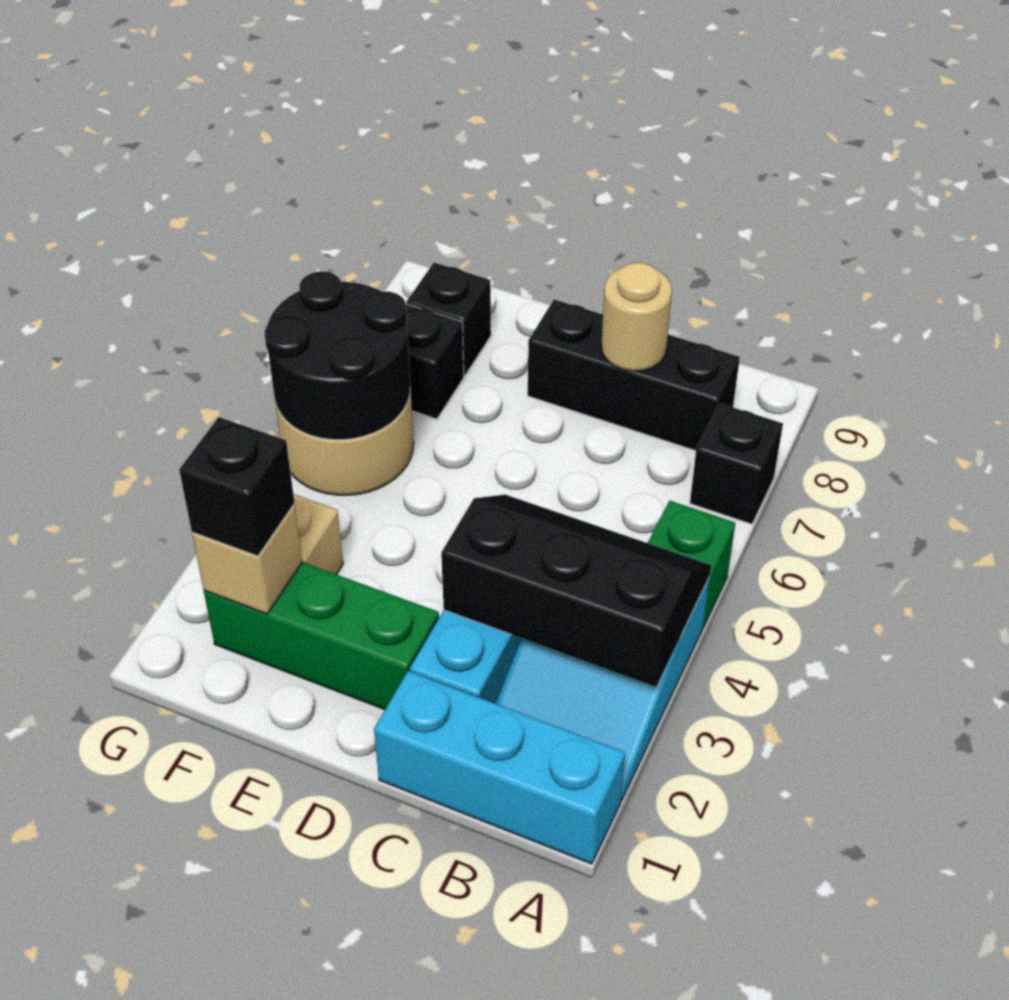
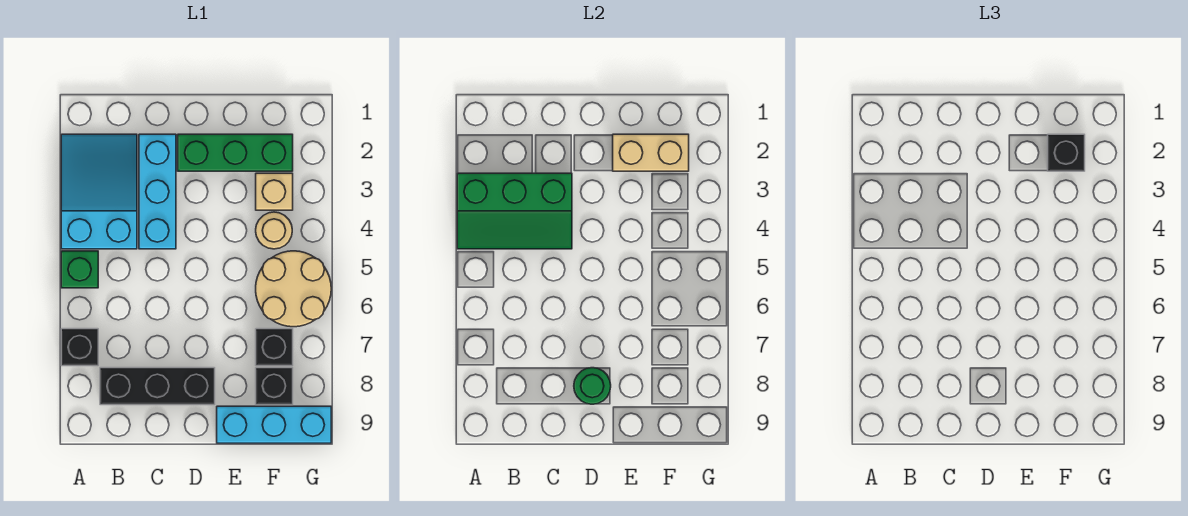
cyan brick A1:C1 level 1 -> cyan brick E9:G9 level 1
black slope A3:C4 level 2 top 3 -> green slope A3:C4 level 2 top 3
tan round brick C8 level 2 -> tan round brick F4 level 1
none -> green round brick D8 level 2
tan brick F2 level 2 -> tan brick E2:F2 level 2
black round brick F5:G6 level 2 -> none

